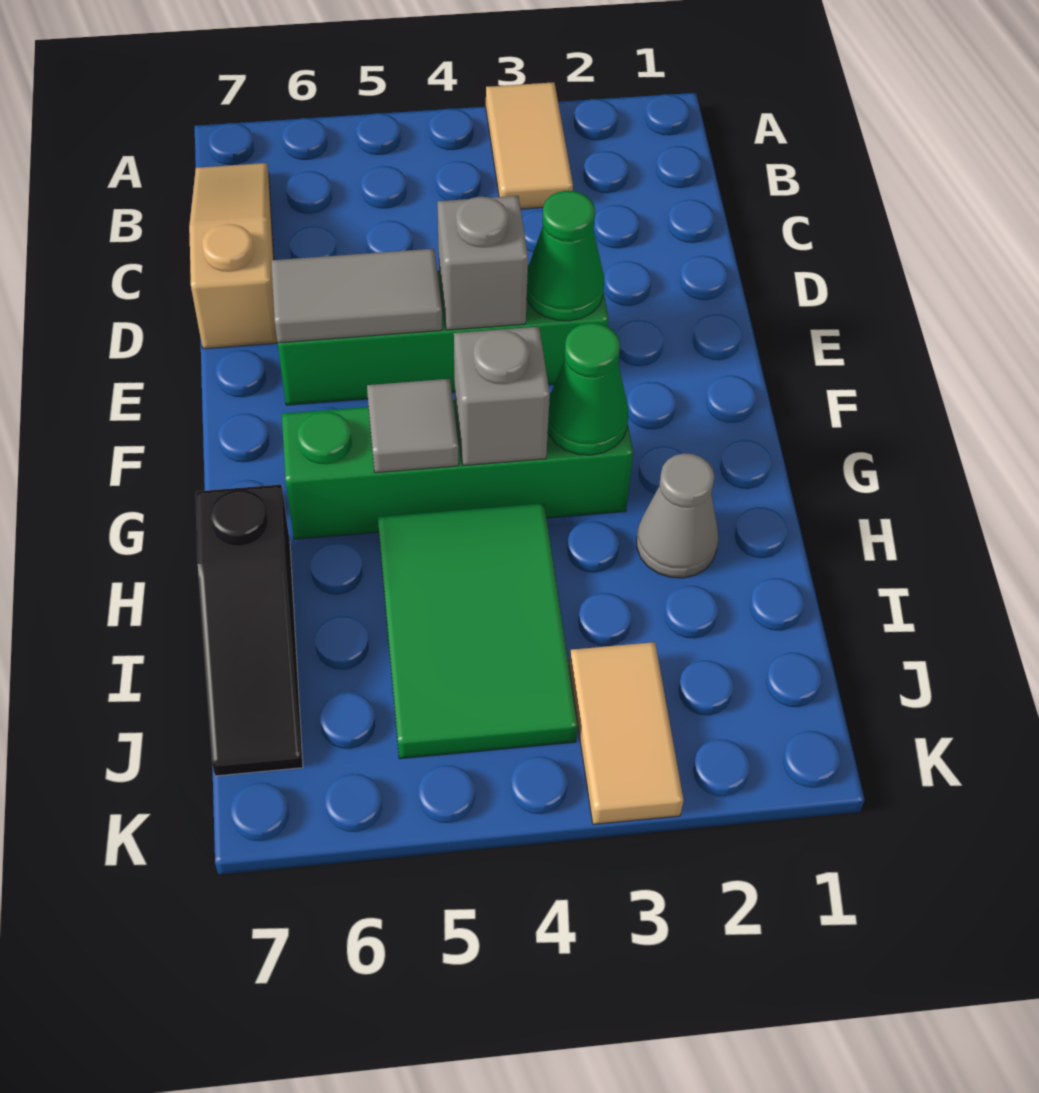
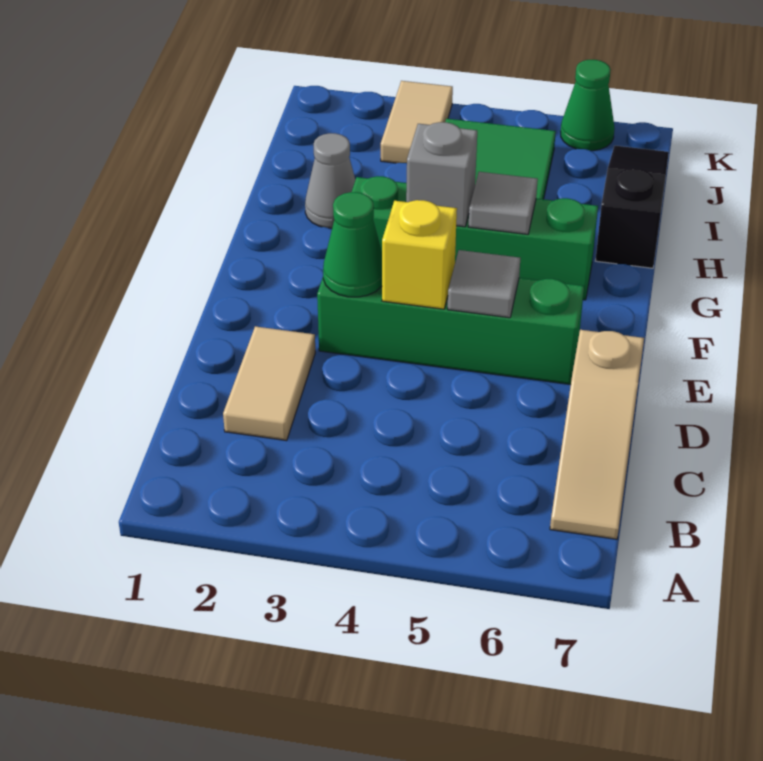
tan tile A3:B3 level 1 -> tan tile C2:D2 level 1
grey brick E4 level 2 -> yellow brick E4 level 2
grey tile E5:E6 level 2 -> grey tile E5 level 2
green cone G3 level 2 -> green cone K6 level 1

